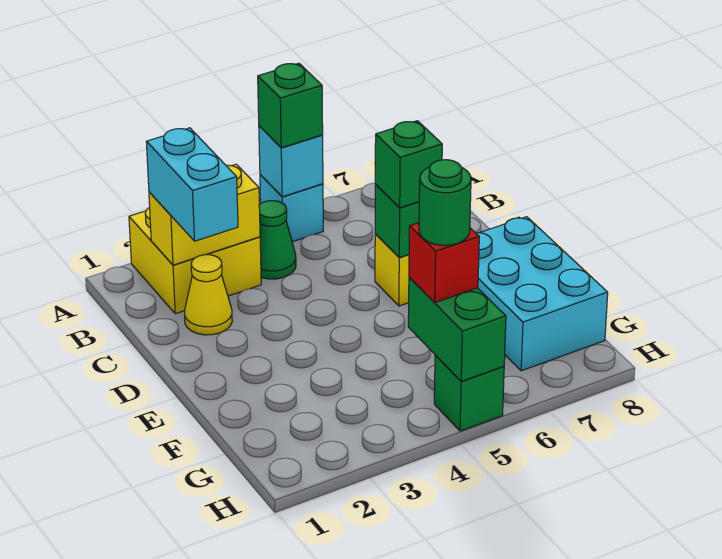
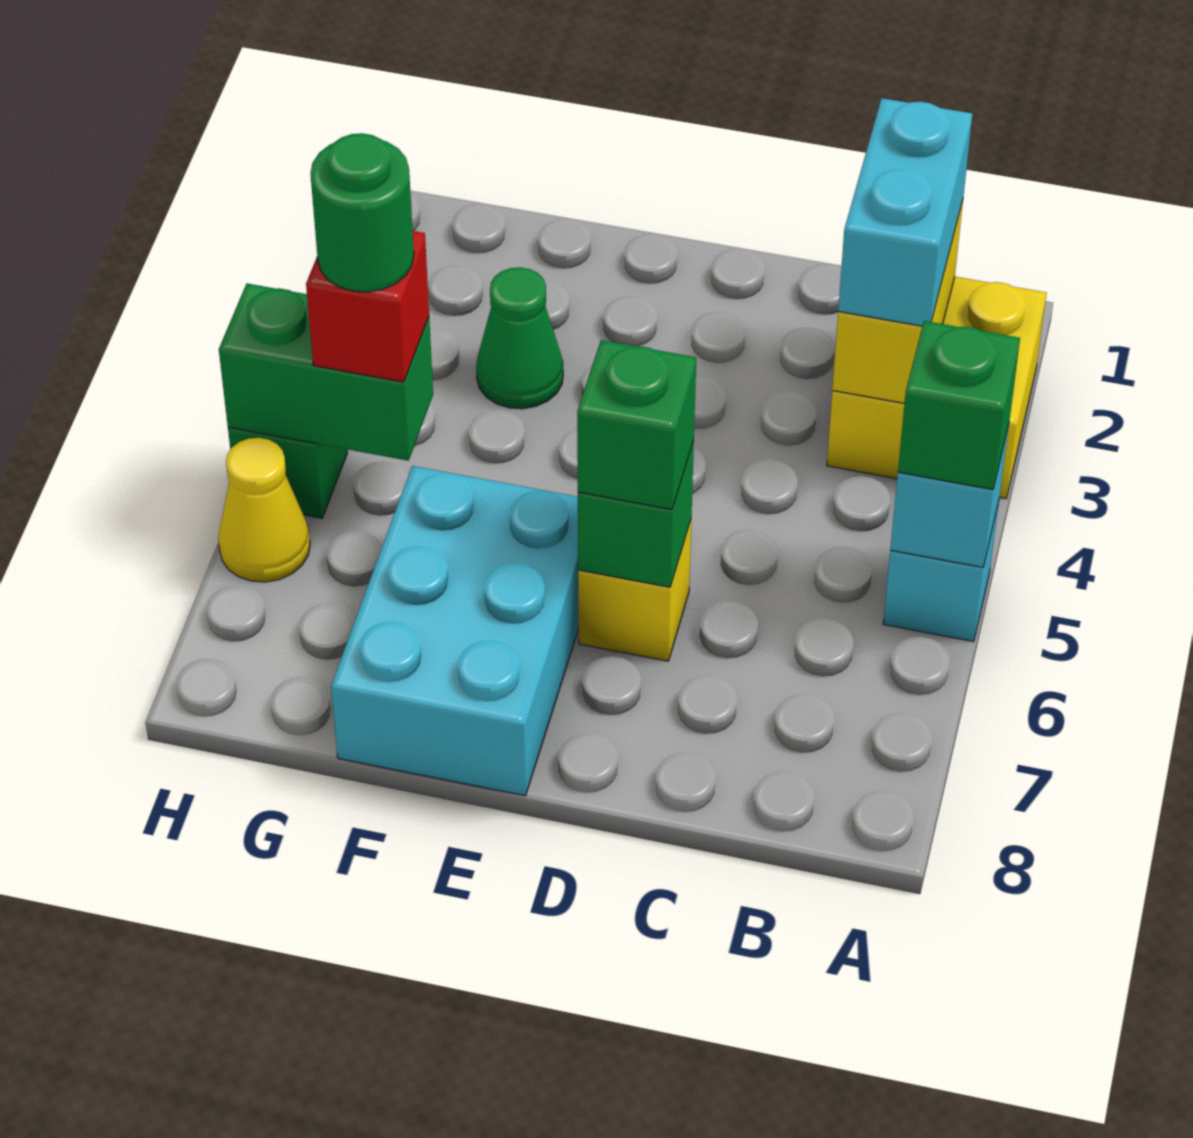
cyan brick B2:C2 level 3 -> cyan brick B2:B3 level 3
green cone B4 level 1 -> green cone F3 level 1
yellow cone C2 level 1 -> yellow cone H6 level 1
cyan brick E7:G8 level 1 -> cyan brick E6:F8 level 1

